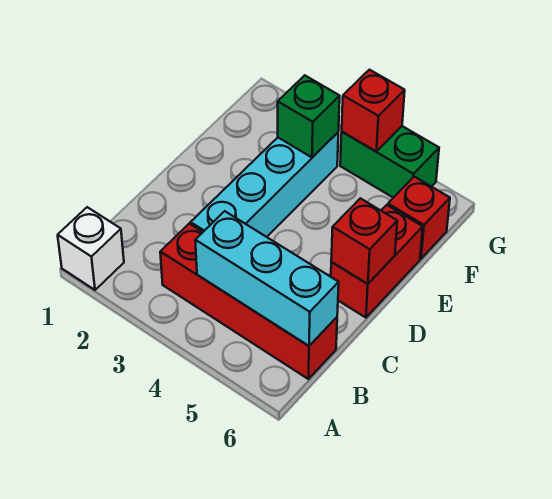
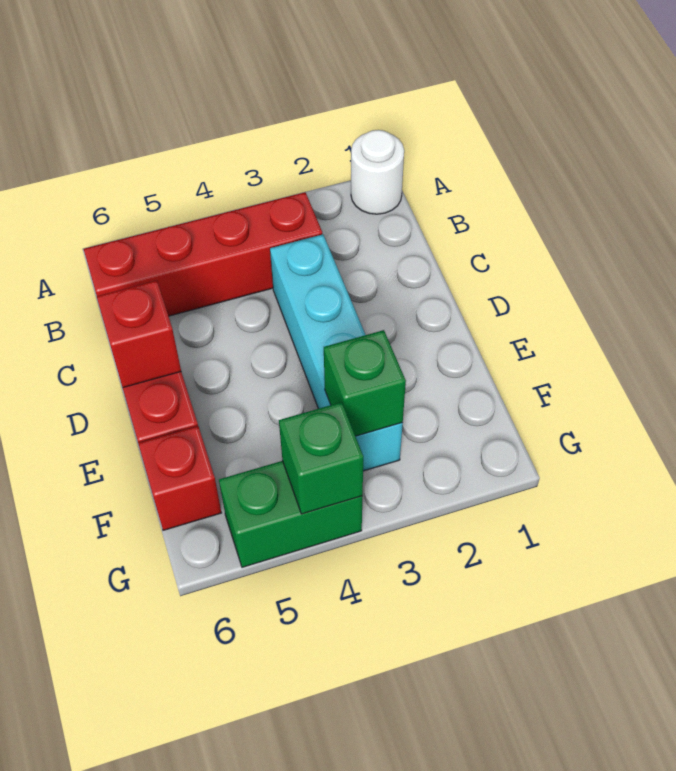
white brick A1 level 1 -> white round brick A1 level 1
cyan brick B4:B6 level 2 -> none
red brick G4 level 2 -> green brick G4 level 2

